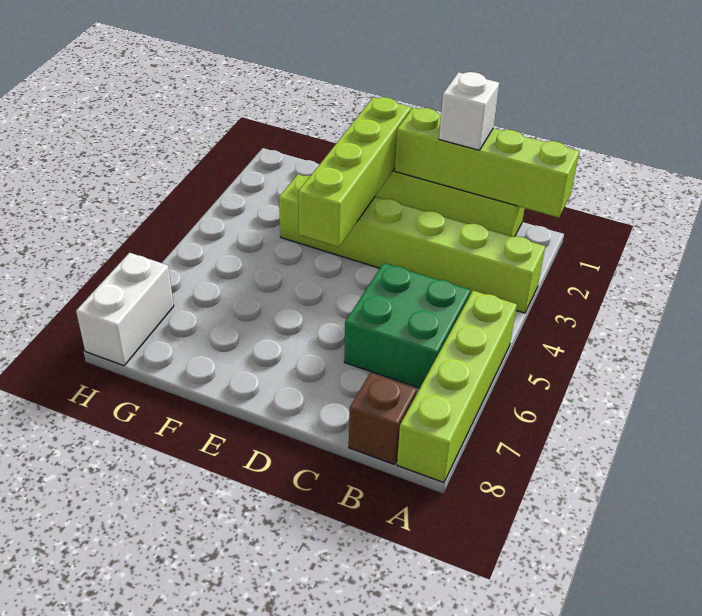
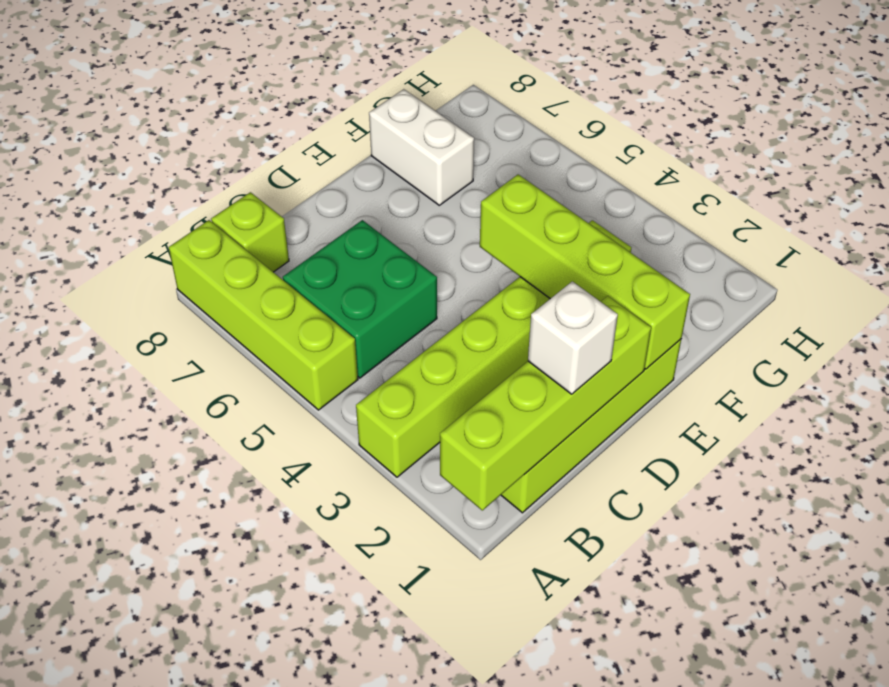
brown brick B8 level 1 -> lime brick B8 level 1
white brick H7:H8 level 1 -> white brick F7:F8 level 1

